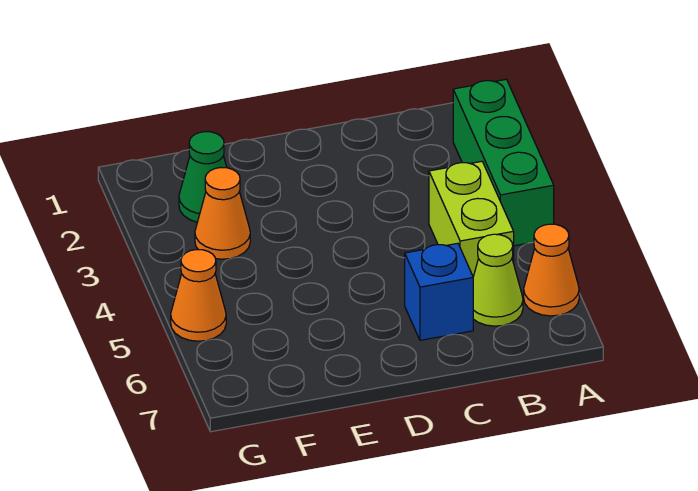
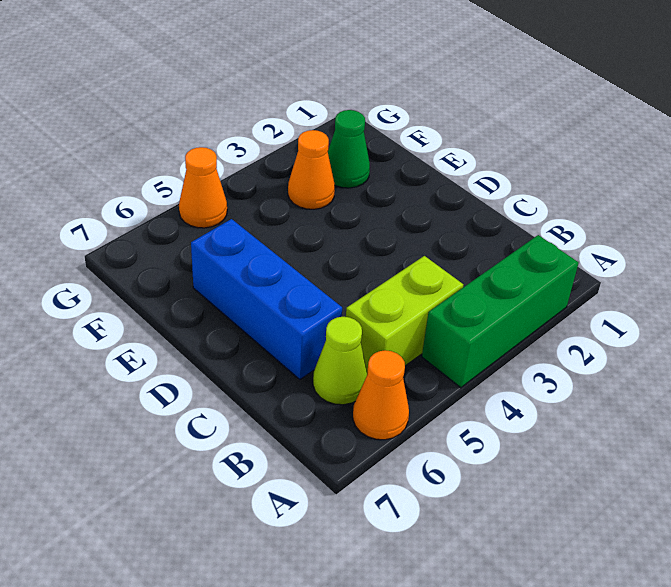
blue brick C6 level 1 -> blue brick C6:E6 level 1

